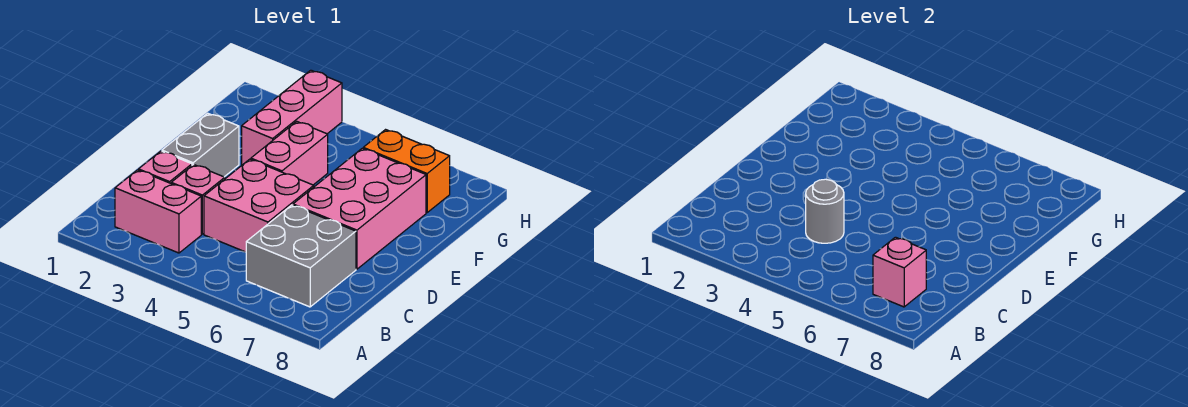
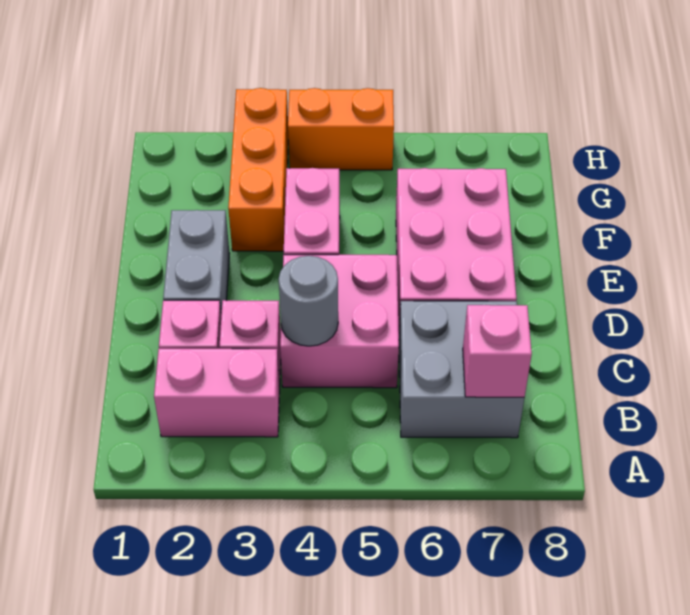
pink brick F3:H3 level 1 -> orange brick F3:H3 level 1
orange brick G6:G7 level 1 -> orange brick H4:H5 level 1

